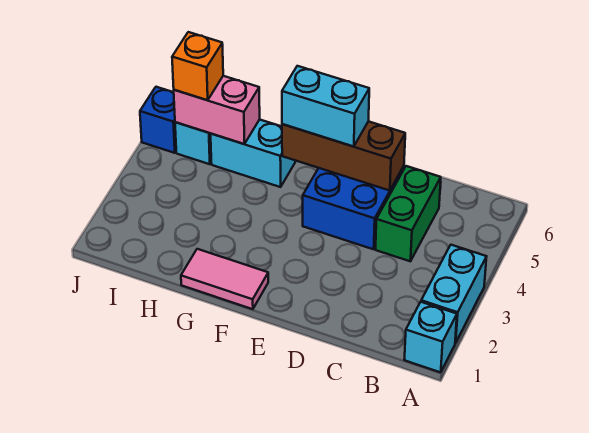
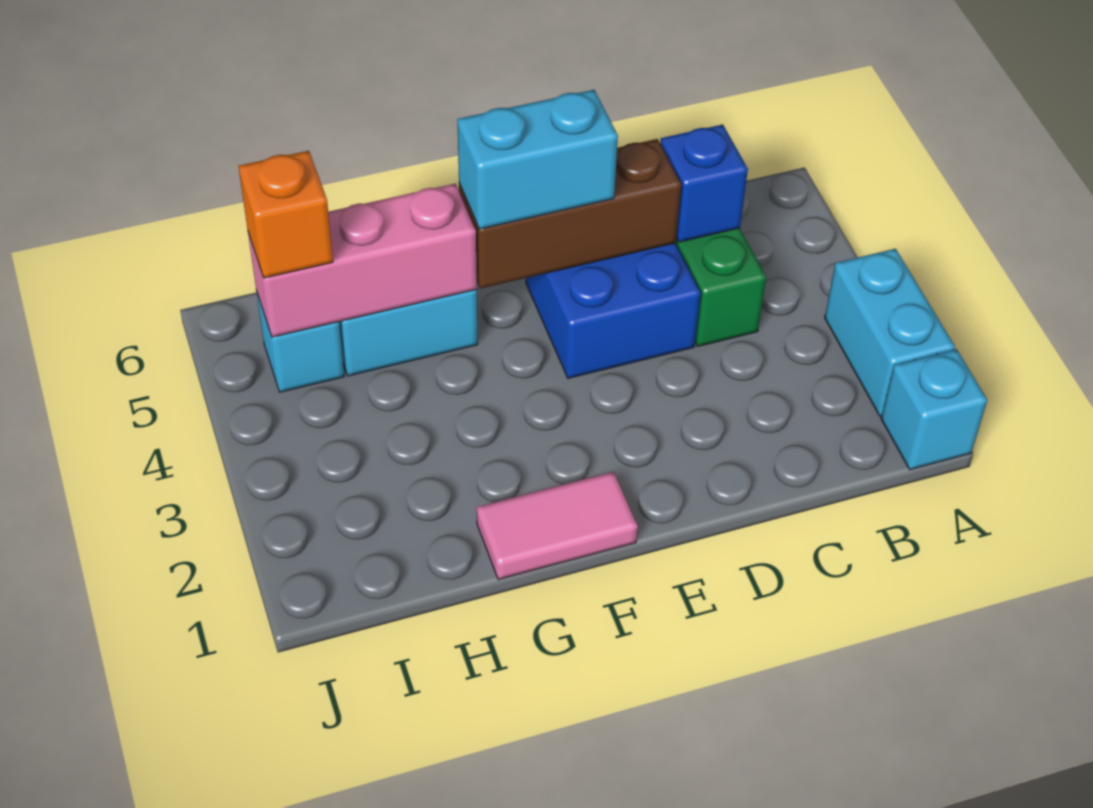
pink brick H5:I5 level 2 -> pink brick G5:I5 level 2
blue brick J5 level 1 -> blue brick C5 level 2

